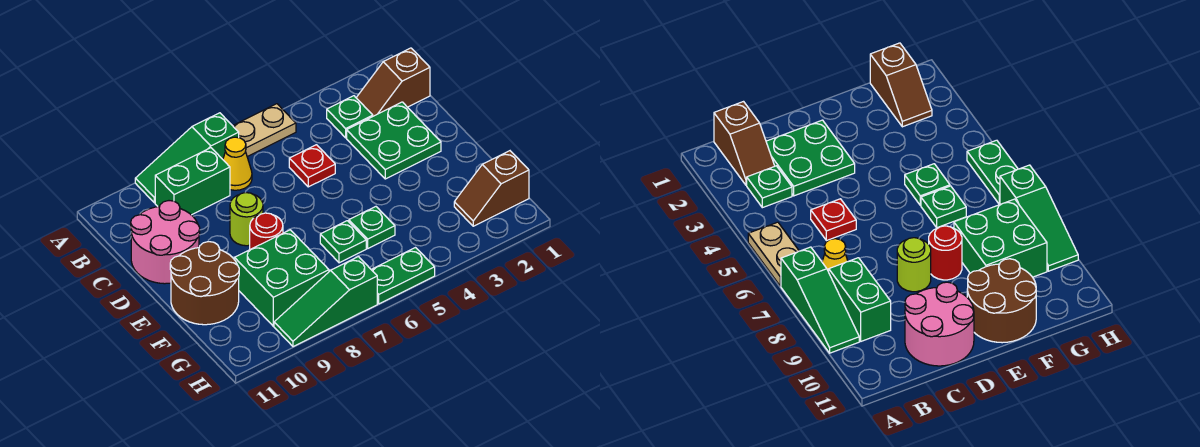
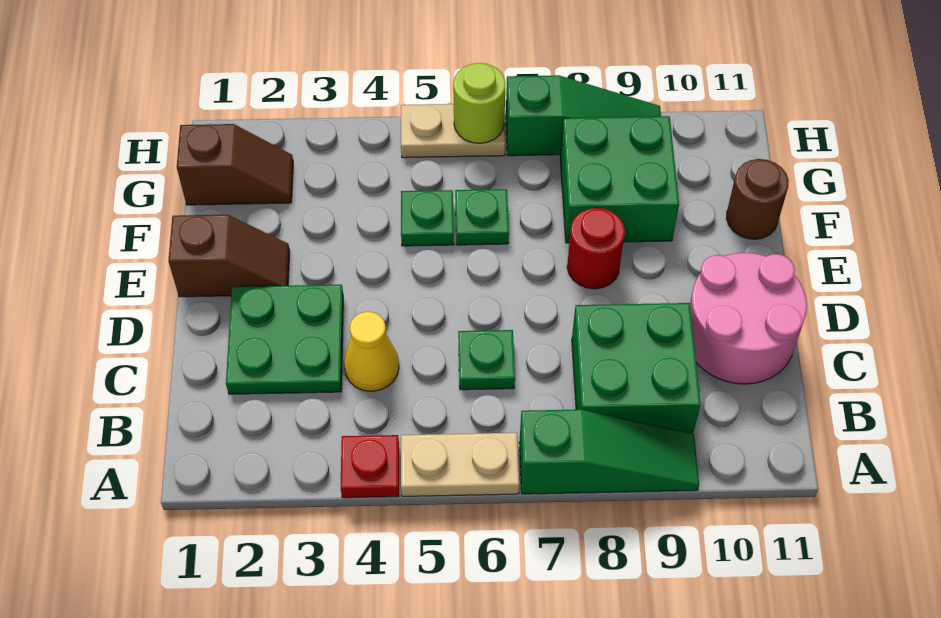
brown slope B1:B2 level 1 top 1 -> brown slope E1:E2 level 1 top 1
green plate B3 level 1 -> green plate C6 level 1
yellow cone B7 level 1 -> yellow cone C4 level 1
green brick B8:B9 level 1 -> green brick B8:C9 level 1
red plate C5 level 1 -> red plate A4 level 1
lime round brick D8 level 1 -> lime round brick H6 level 2
brown round brick E10:F11 level 1 -> brown round brick F11 level 1
green plate H5:H6 level 1 -> tan plate H5:H6 level 1

